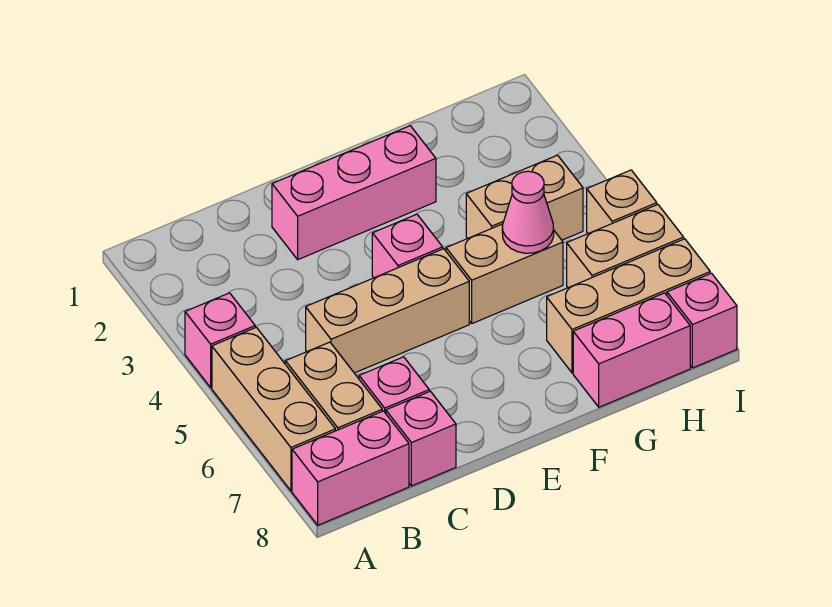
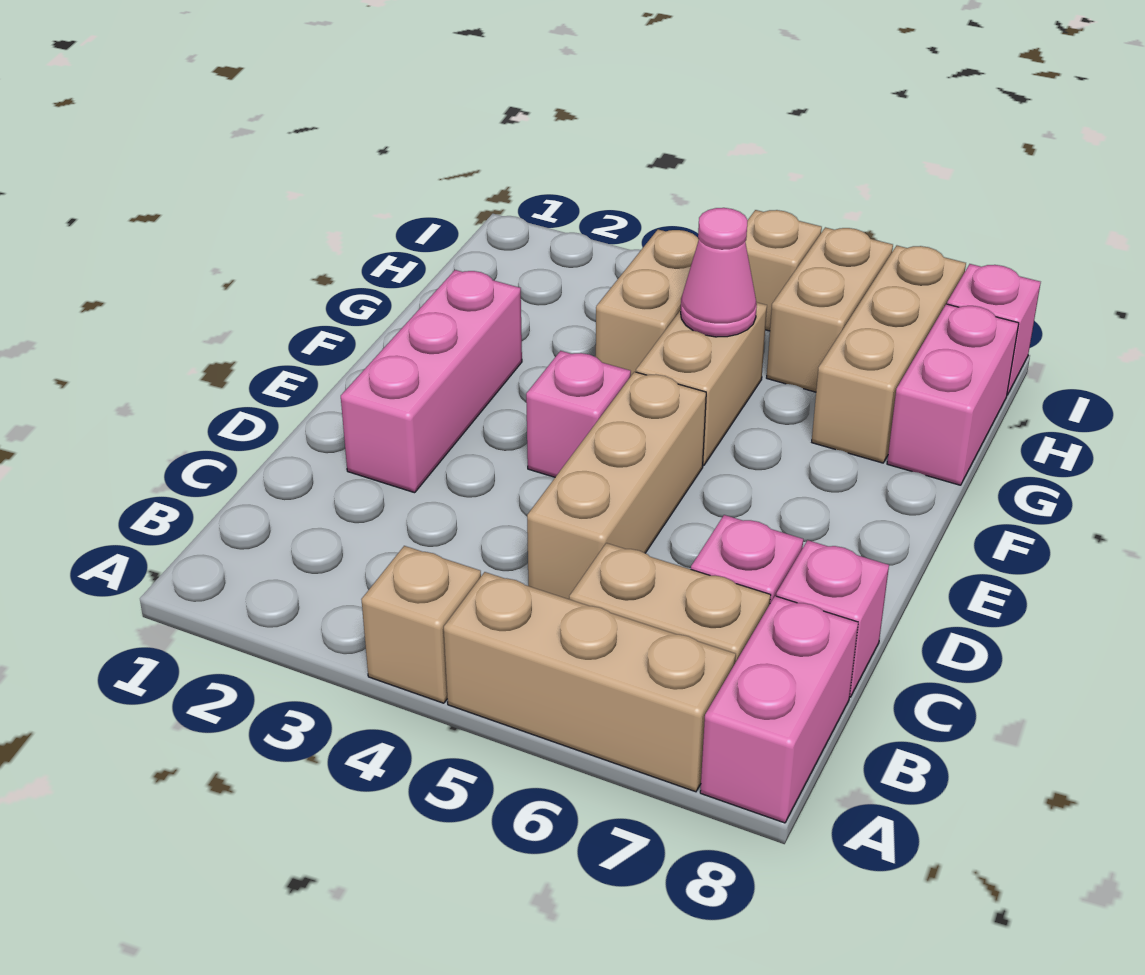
pink brick A4 level 1 -> tan brick A4 level 1

